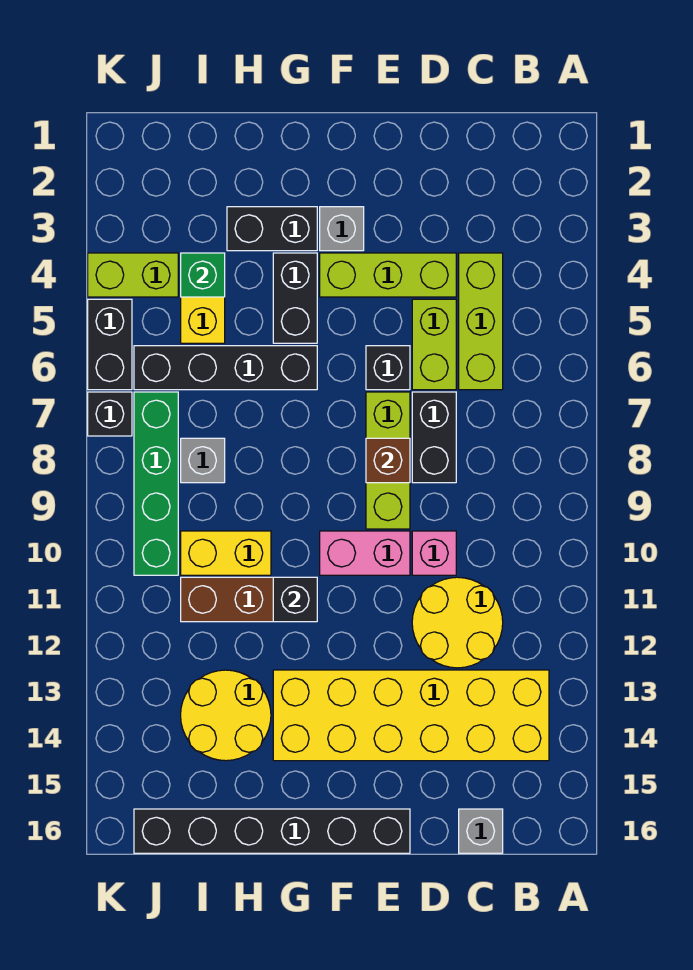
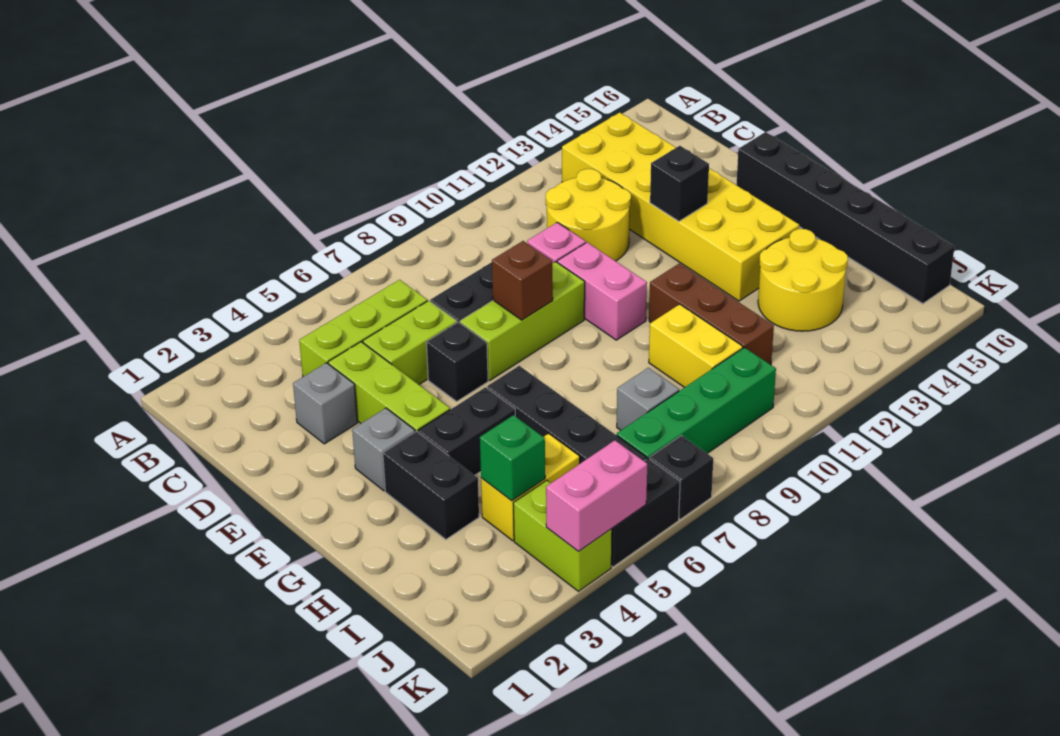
grey brick C16 level 1 -> grey brick D3 level 1
black brick G11 level 2 -> black brick E13 level 2
none -> pink brick K4:K5 level 2

